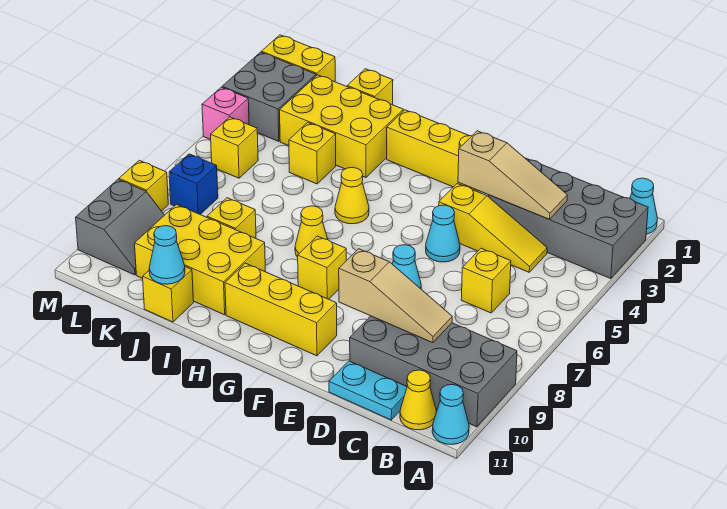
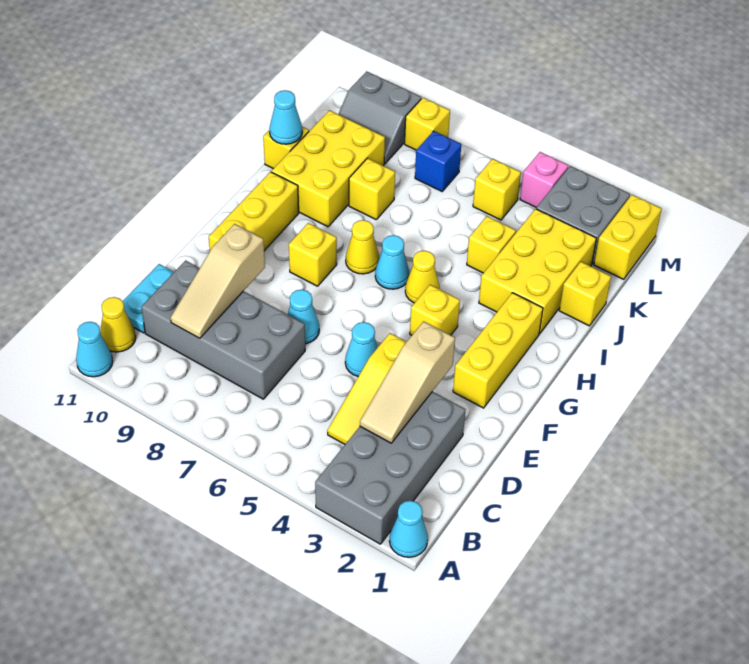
grey brick A9:D10 level 1 -> grey brick C7:D10 level 1
yellow brick C6 level 1 -> yellow brick G4 level 1
none -> cyan cone H6 level 1

